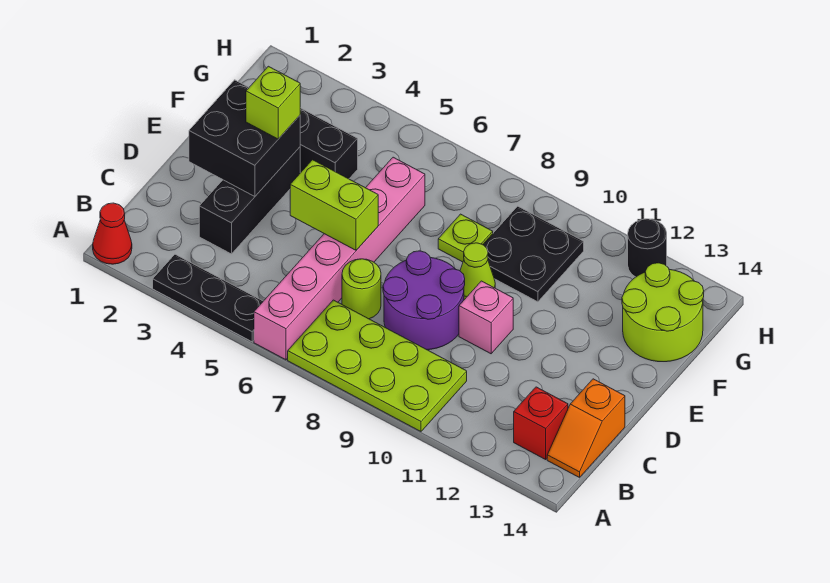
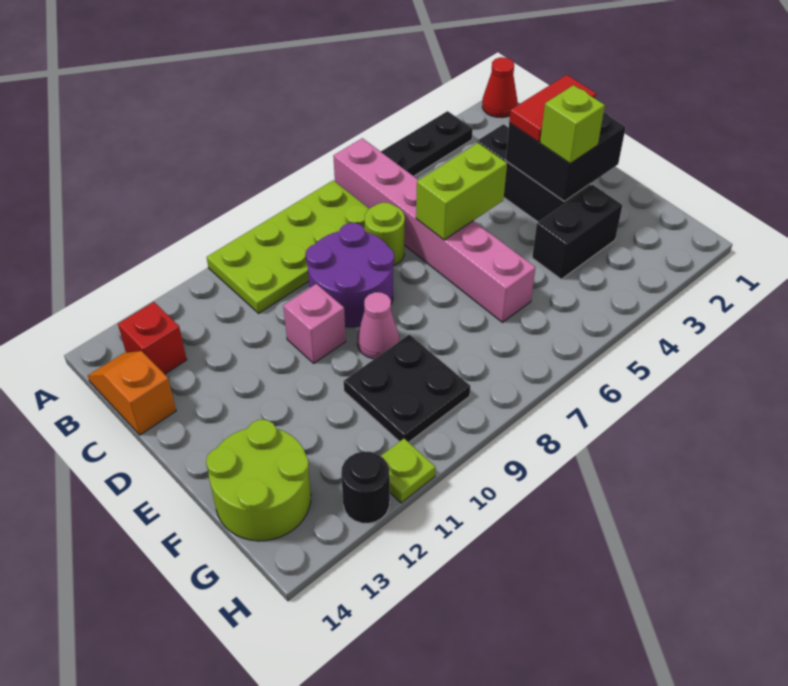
none -> red tile D2:D3 level 3
lime cone E9 level 1 -> pink cone E9 level 1
lime plate F8 level 1 -> lime plate H11 level 1

